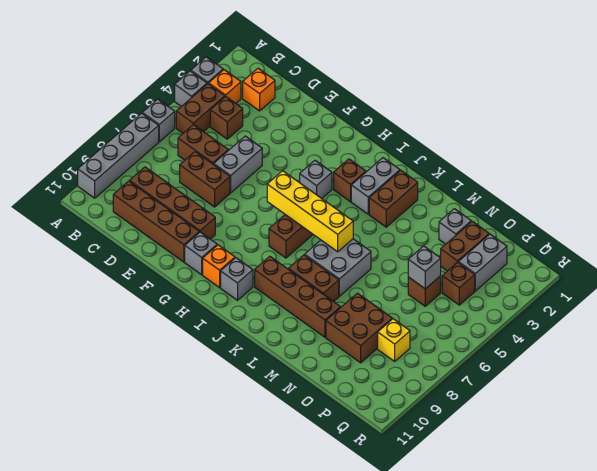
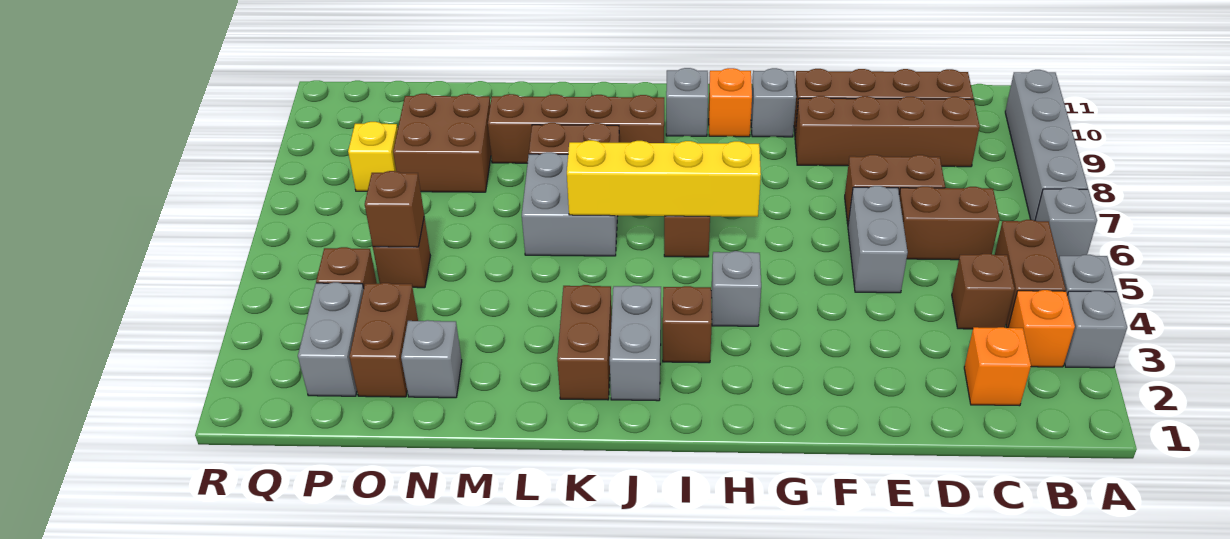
grey brick O5 level 2 -> brown brick O5 level 2

